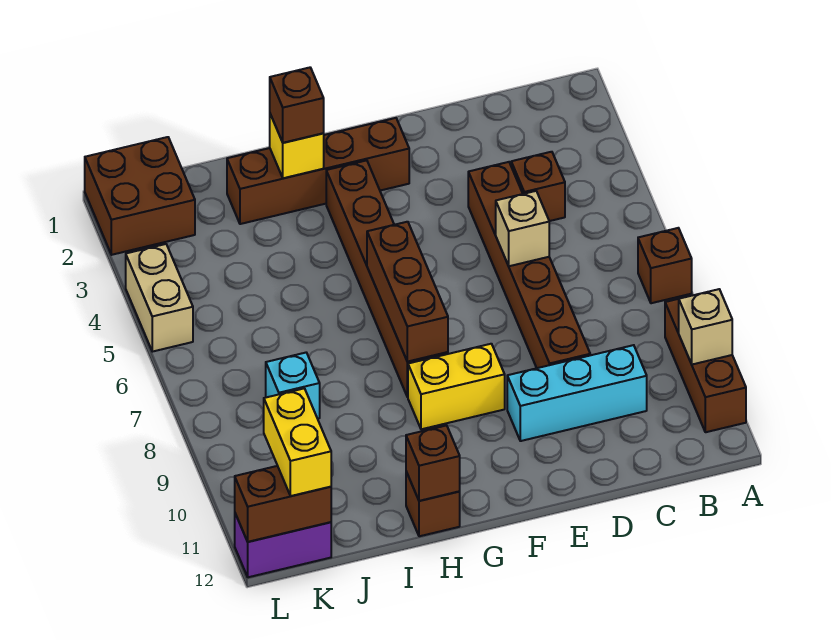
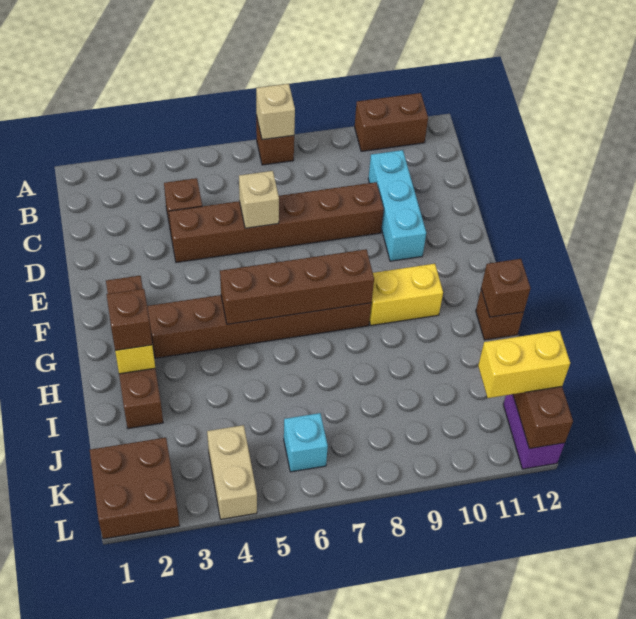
brown brick A9:A11 level 1 -> brown brick A10:A11 level 1
tan brick A10 level 2 -> tan brick A7 level 2
yellow brick F9:G9 level 1 -> yellow brick G9:G10 level 1
brown brick G6:G8 level 2 -> brown brick G5:G8 level 2
cyan brick J8 level 1 -> cyan brick K6 level 1
tan brick L4:L5 level 1 -> tan brick K4:L4 level 1

